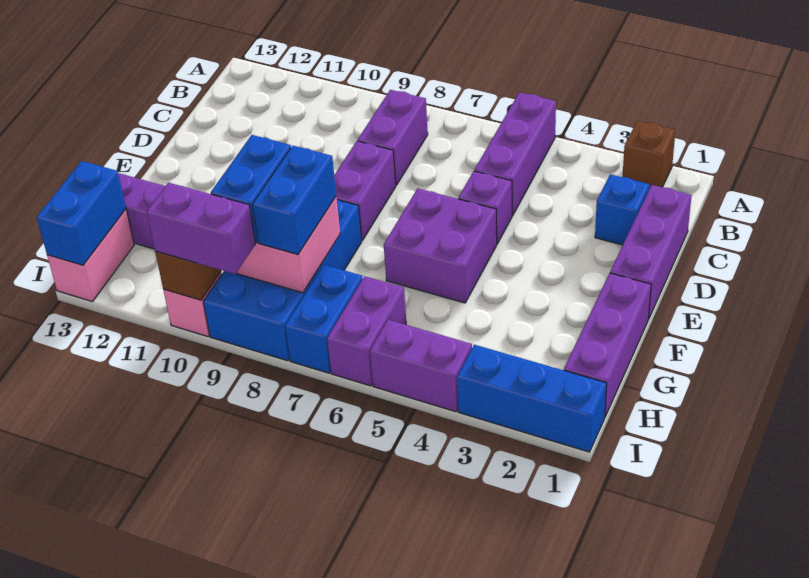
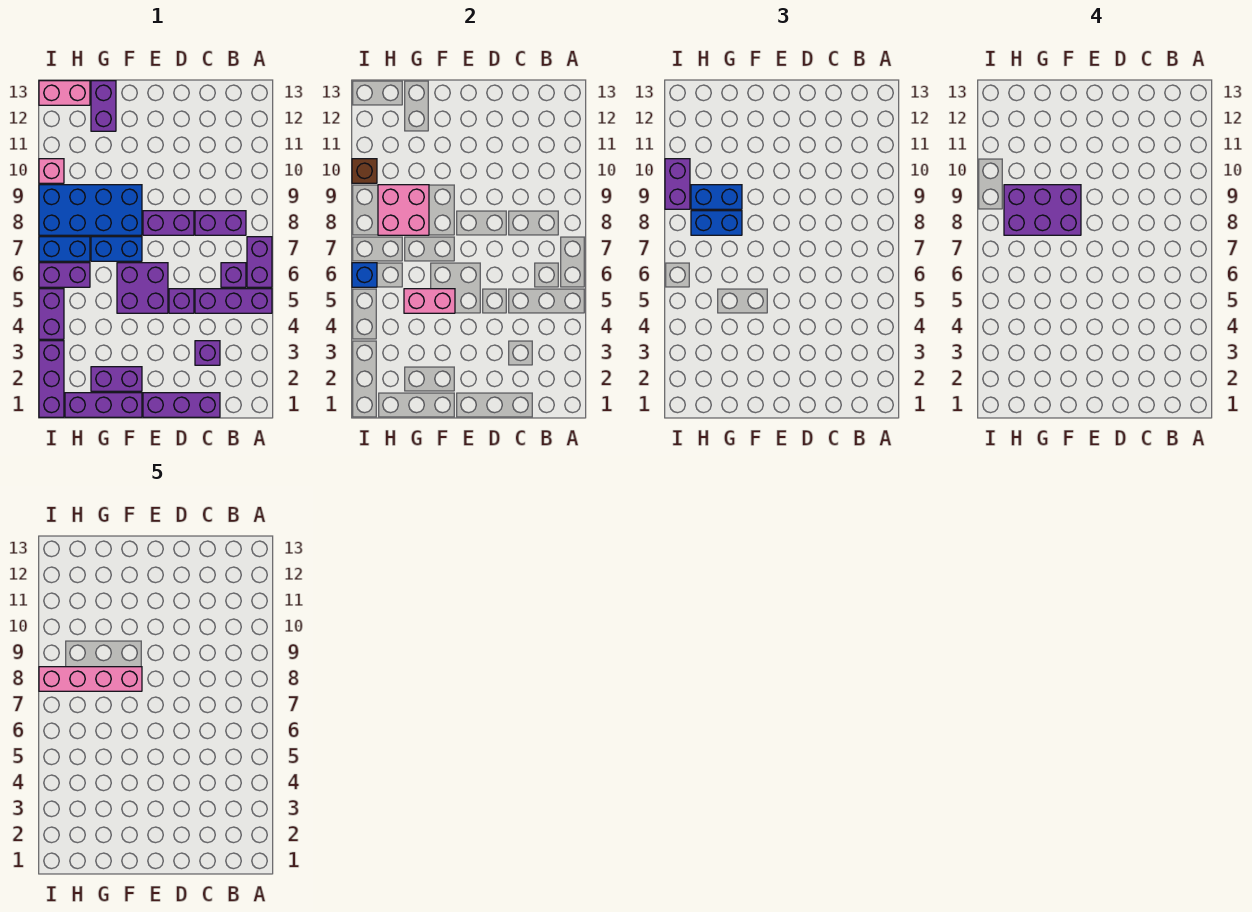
brown brick A2 level 1 -> none
none -> purple brick A6:A7 level 1
none -> purple brick B6 level 1
blue brick C2 level 1 -> blue brick I6 level 2
none -> purple brick C3 level 1
none -> purple brick F2:G2 level 1
none -> pink brick F5:G5 level 2
none -> purple brick F8:H9 level 4
none -> pink brick F8:I8 level 5
blue brick H13:I13 level 2 -> blue brick F7:G7 level 1
blue brick I1:I3 level 1 -> purple brick I1:I3 level 1

